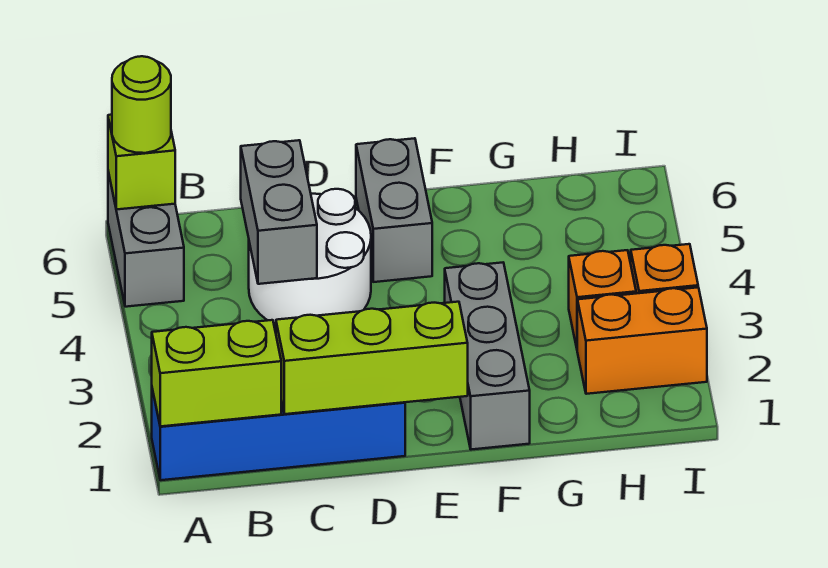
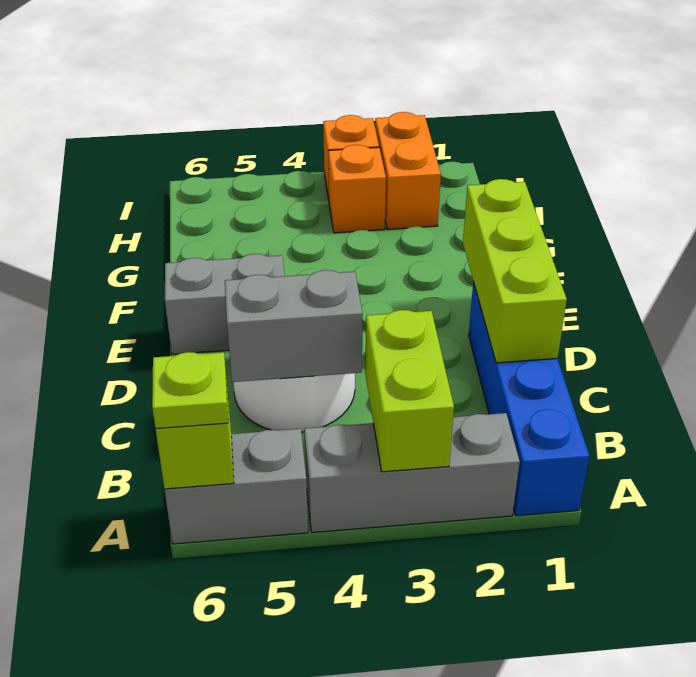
lime brick A1:B1 level 2 -> lime brick A3:B3 level 2
lime round brick A6 level 3 -> lime plate A6 level 3
grey brick F1:F3 level 1 -> grey brick A2:A4 level 1

